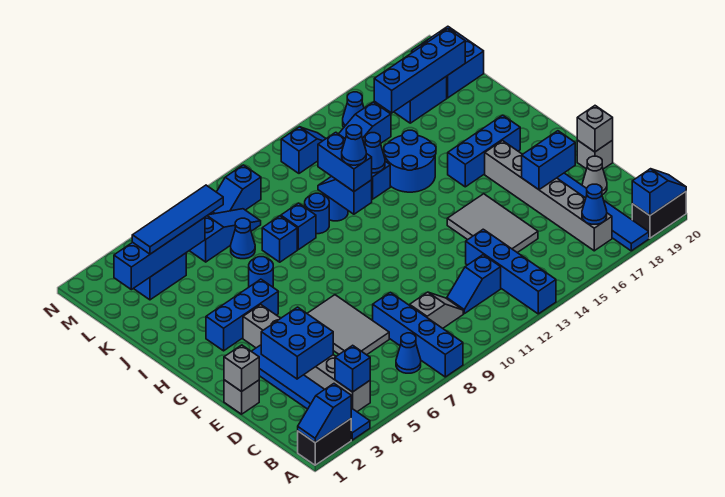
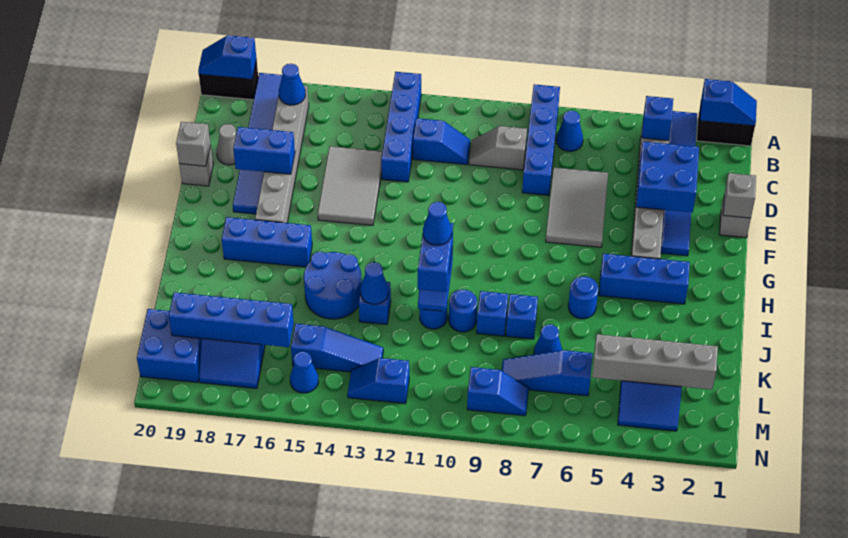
blue brick L2:L5 level 2 -> grey brick L2:L5 level 2
blue tile L3:L6 level 3 -> none

